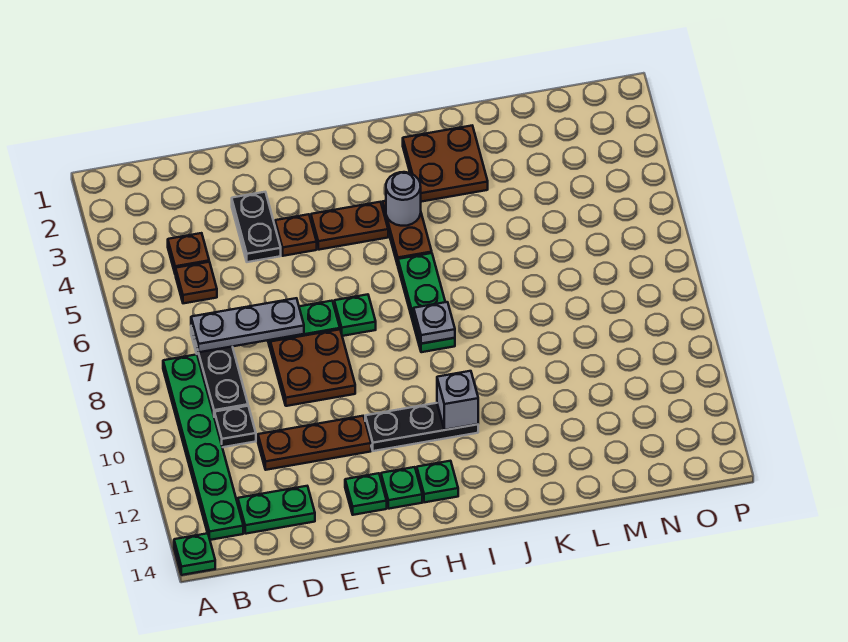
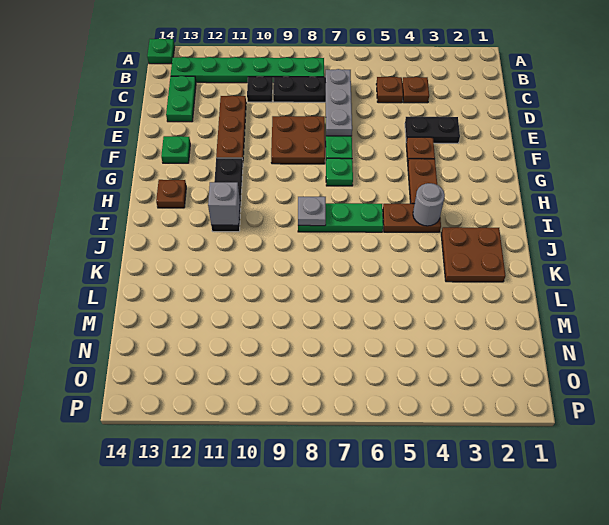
green plate G13 level 1 -> none
green plate H13 level 1 -> brown plate H13 level 1

